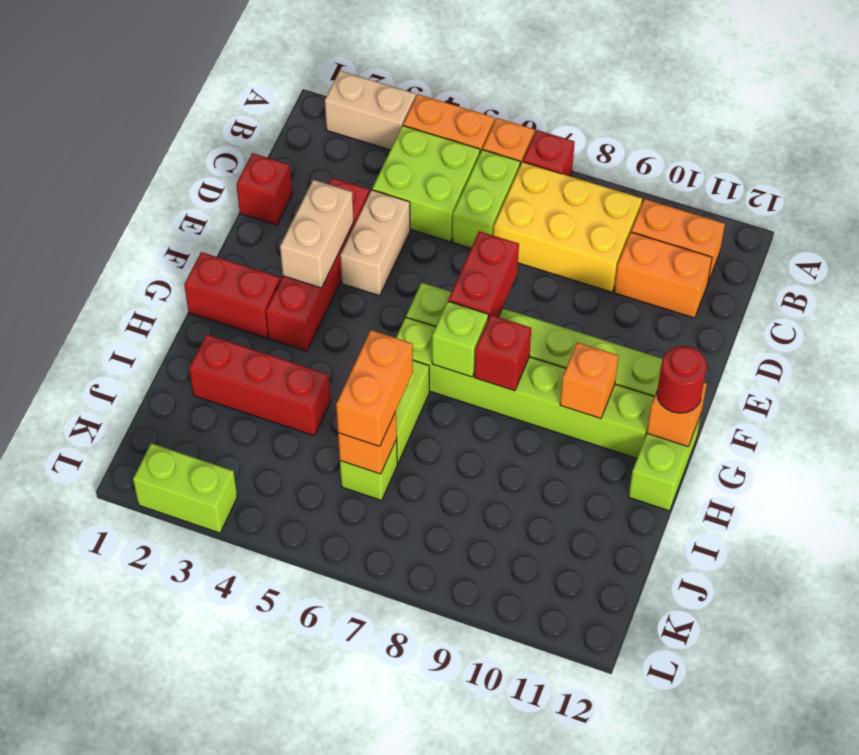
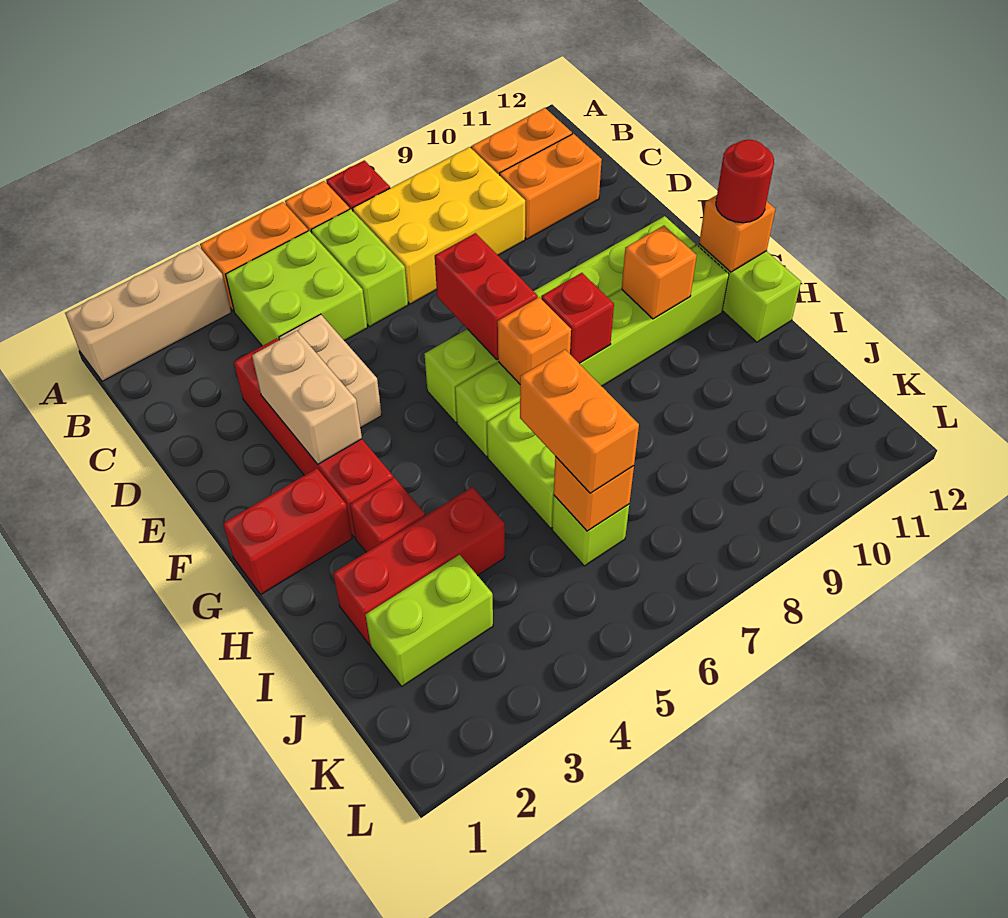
tan brick A2:A3 level 1 -> tan brick A1:A3 level 1
red brick D1 level 1 -> red brick H3 level 1
lime brick G7 level 2 -> orange brick G7 level 2
lime brick L2:L3 level 1 -> lime brick J2:J3 level 1

